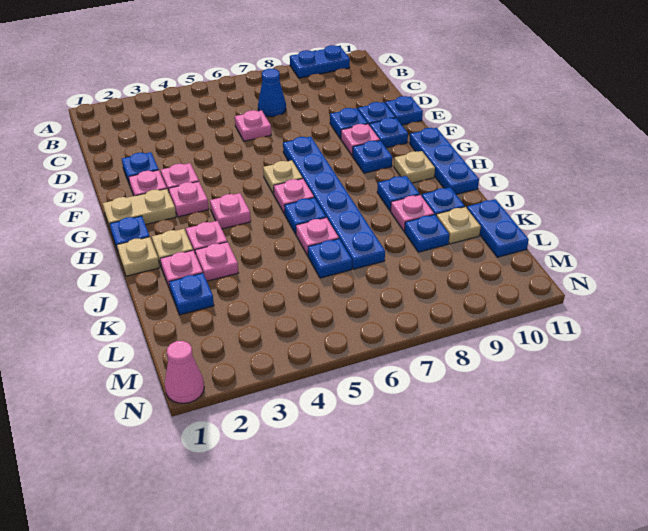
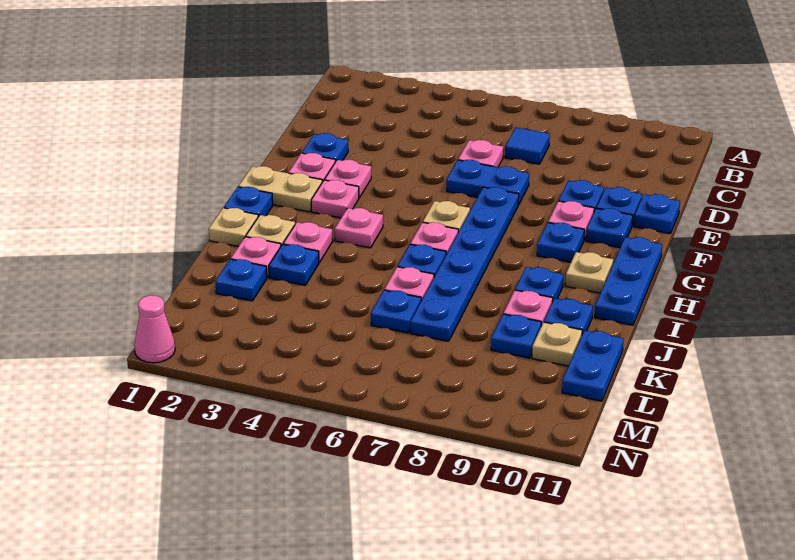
blue plate A9:A10 level 1 -> blue plate E6:E7 level 1
blue cone C7 level 1 -> blue tile C7 level 1
pink plate J3 level 1 -> blue plate J3 level 1

